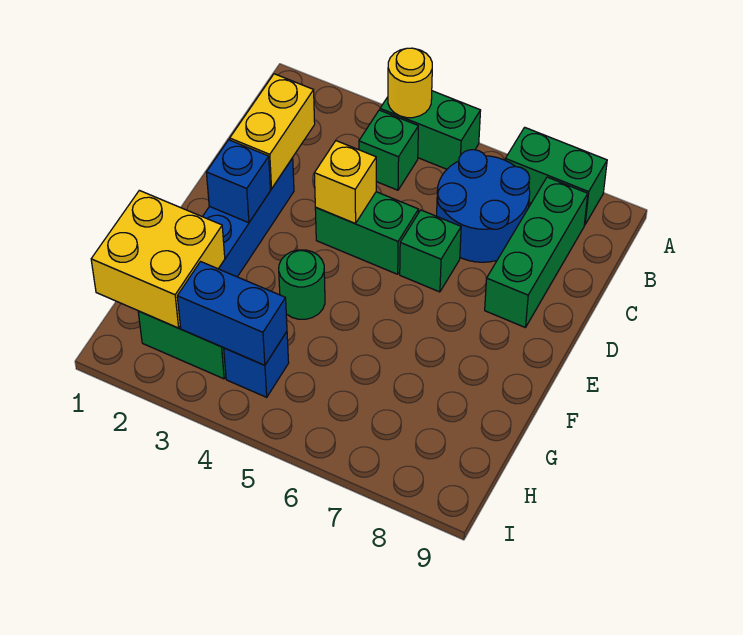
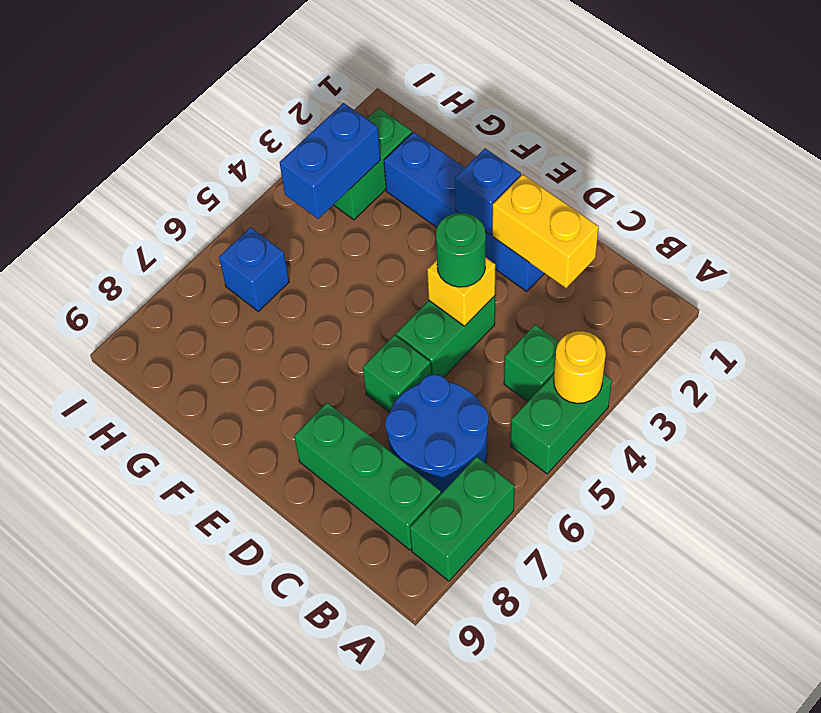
green round brick F4 level 1 -> green round brick D4 level 3
yellow brick G1:H2 level 2 -> none
blue brick H4 level 1 -> blue brick H6 level 1

